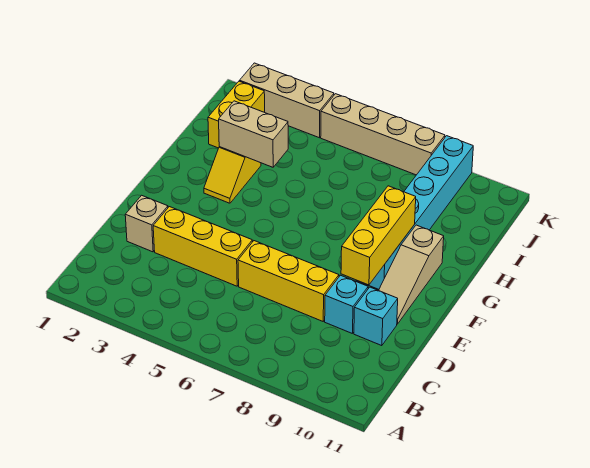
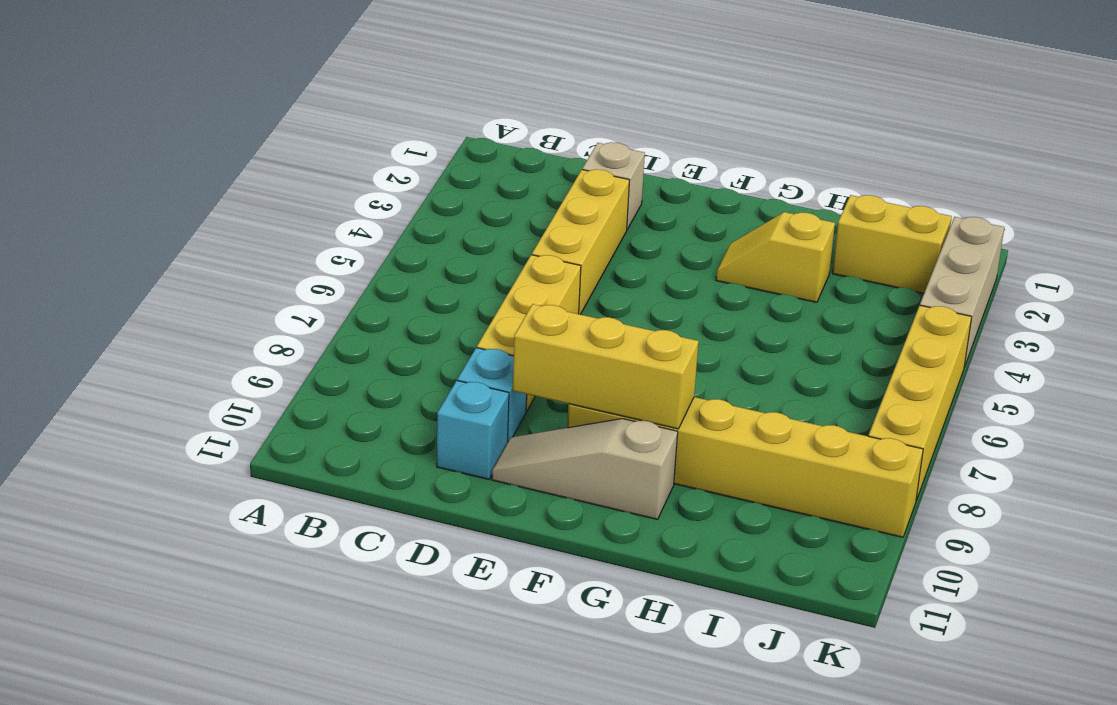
cyan brick F9:K9 level 1 -> yellow brick F9:K9 level 1
tan brick H3:H4 level 2 -> none
tan brick K5:K8 level 1 -> yellow brick K5:K8 level 1

